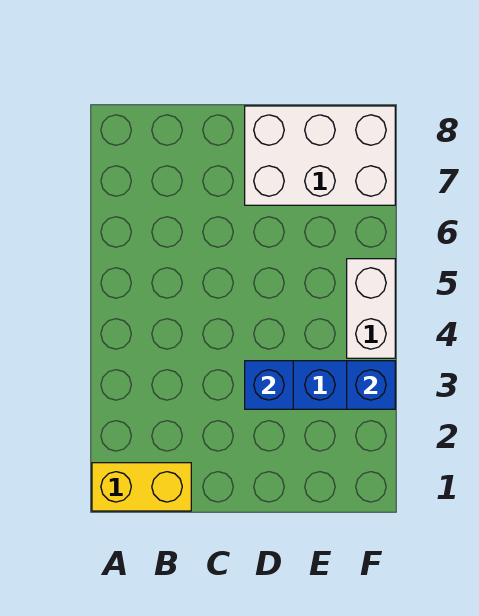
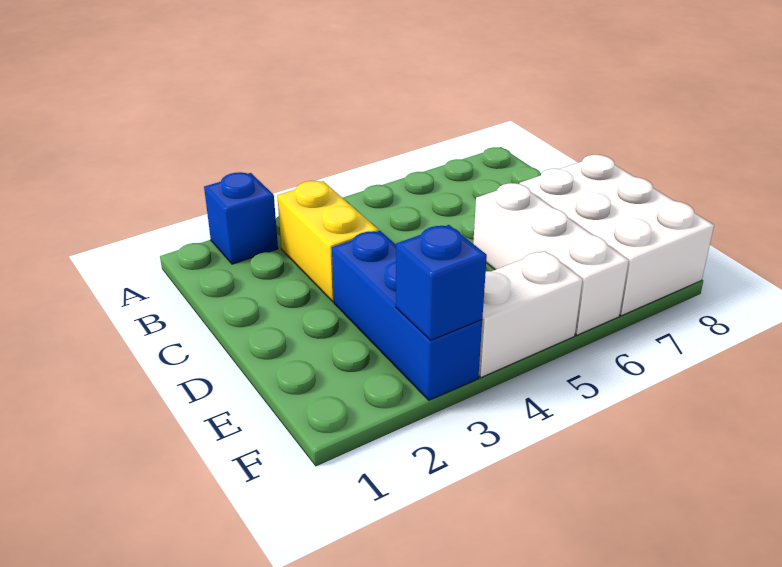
yellow brick A1:B1 level 1 -> yellow brick B3:C3 level 1
blue brick D3 level 2 -> blue brick A2 level 1
none -> white brick D6:F6 level 1

